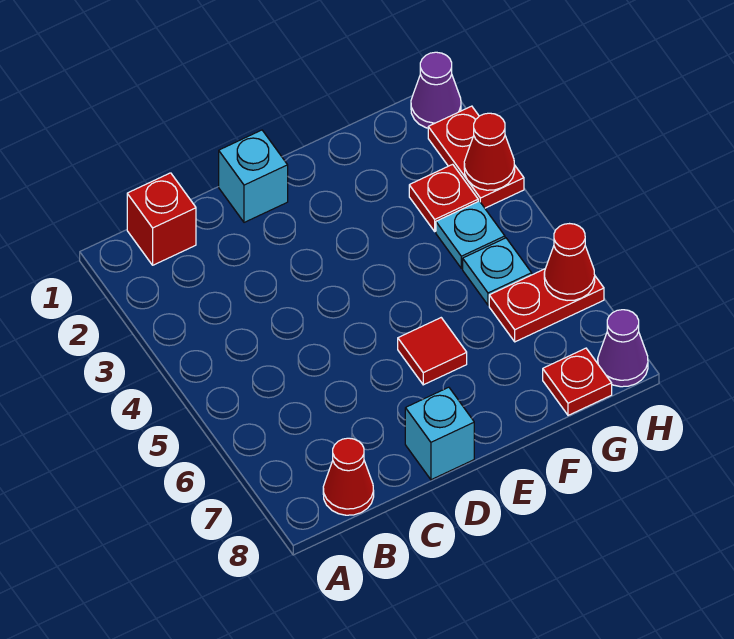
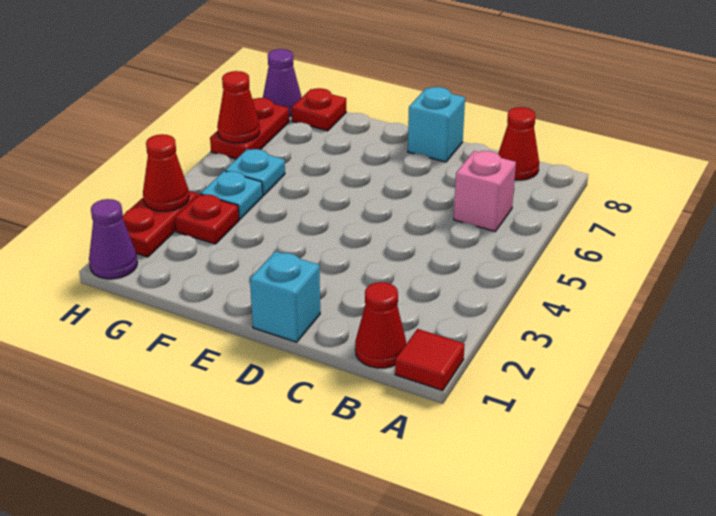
red brick B1 level 1 -> red cone B1 level 1
none -> pink brick B6 level 1
red tile E6 level 1 -> red tile A1 level 1
red plate G6:H6 level 1 -> red plate H6:H7 level 1

